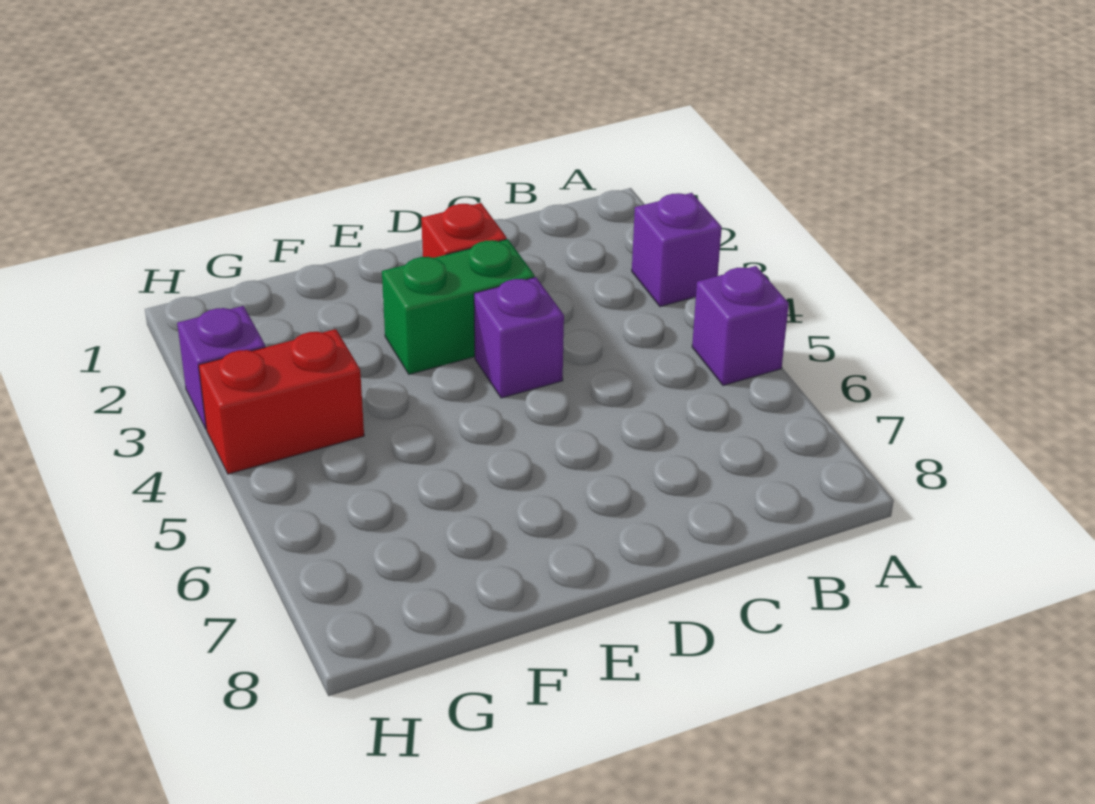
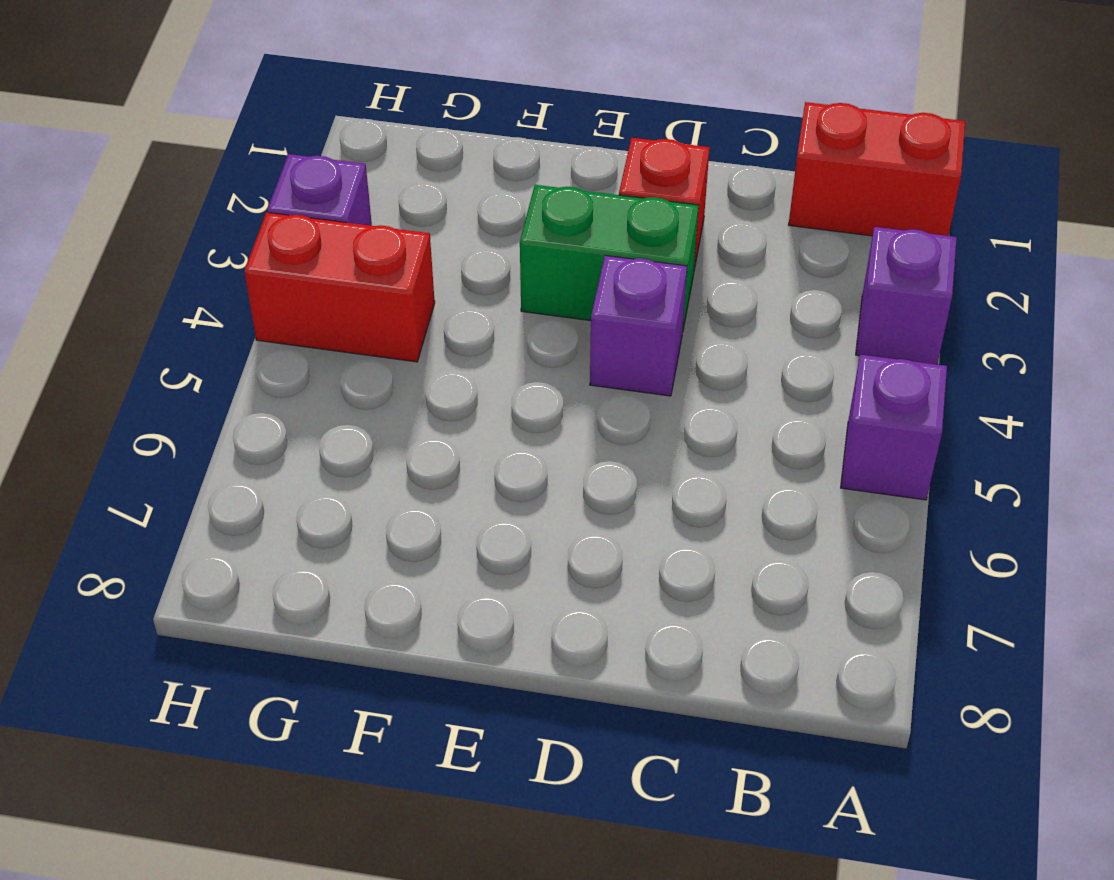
none -> red brick A1:B1 level 1

